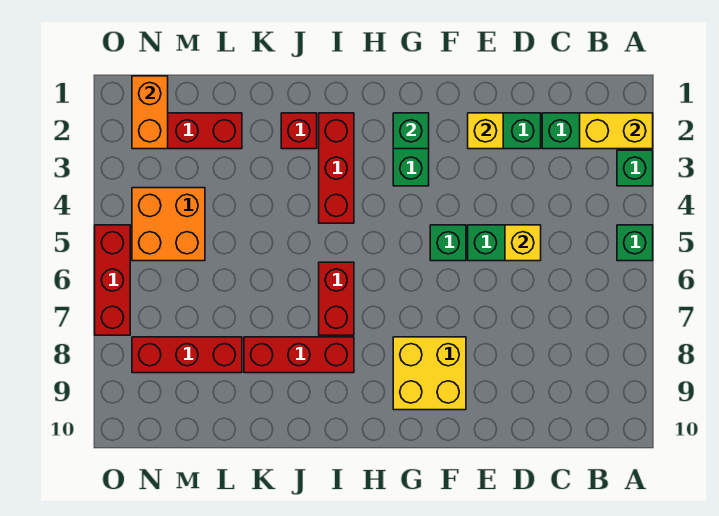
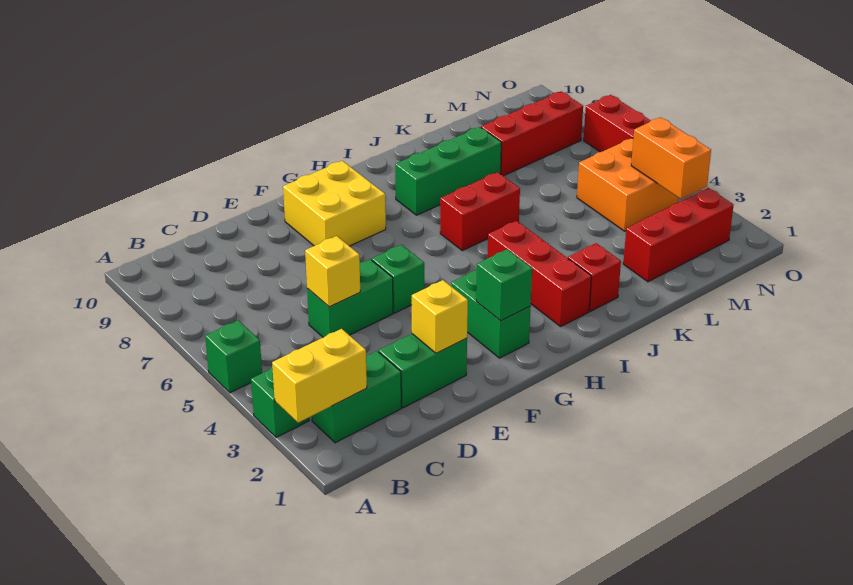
red brick I6:I7 level 1 -> red brick I6:J6 level 1
red brick I8:K8 level 1 -> green brick I8:K8 level 1
orange brick N1:N2 level 2 -> orange brick N3:N4 level 2

